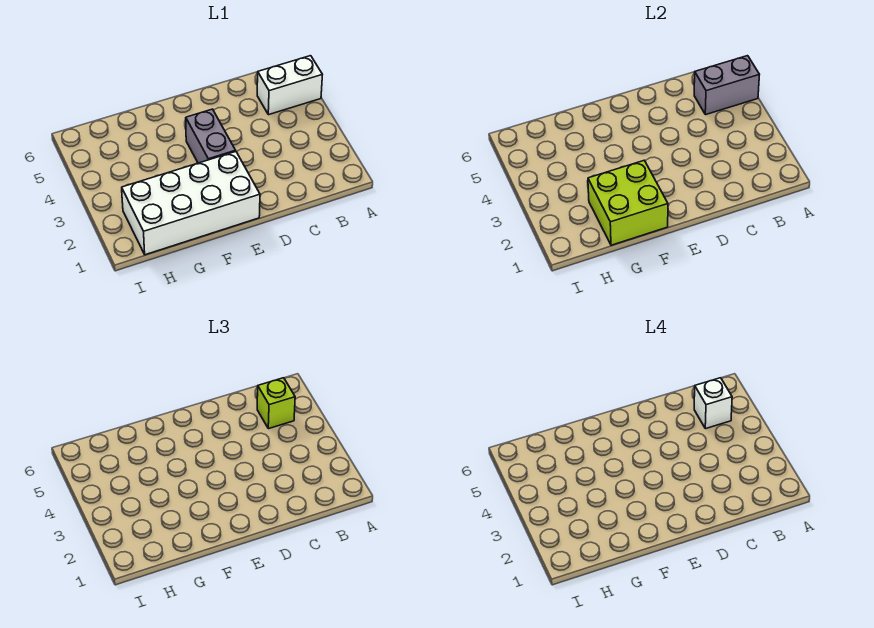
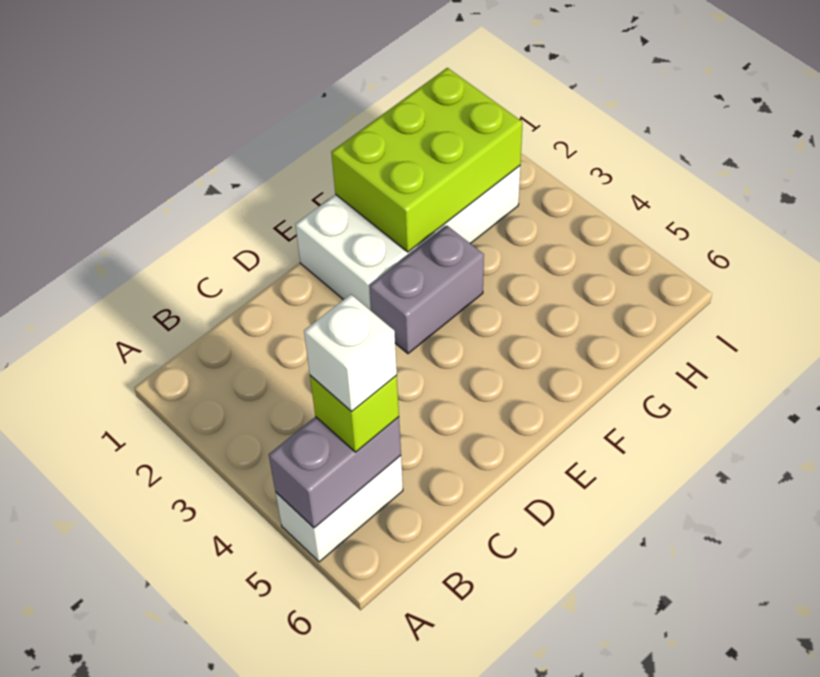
grey brick E3:E4 level 1 -> grey brick E3:F3 level 1
lime brick F1:G2 level 2 -> lime brick F1:H2 level 2

